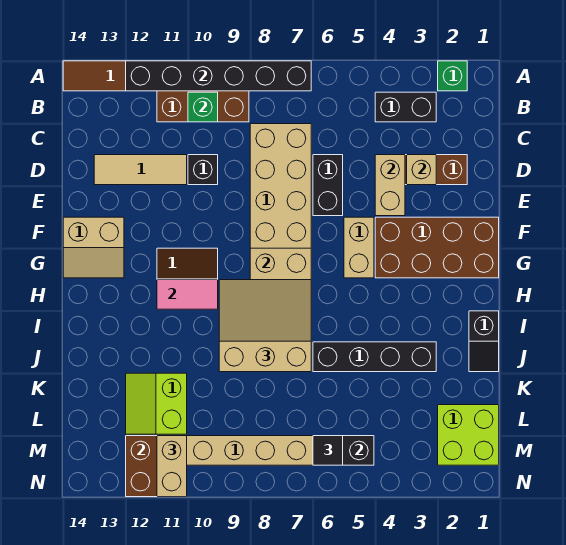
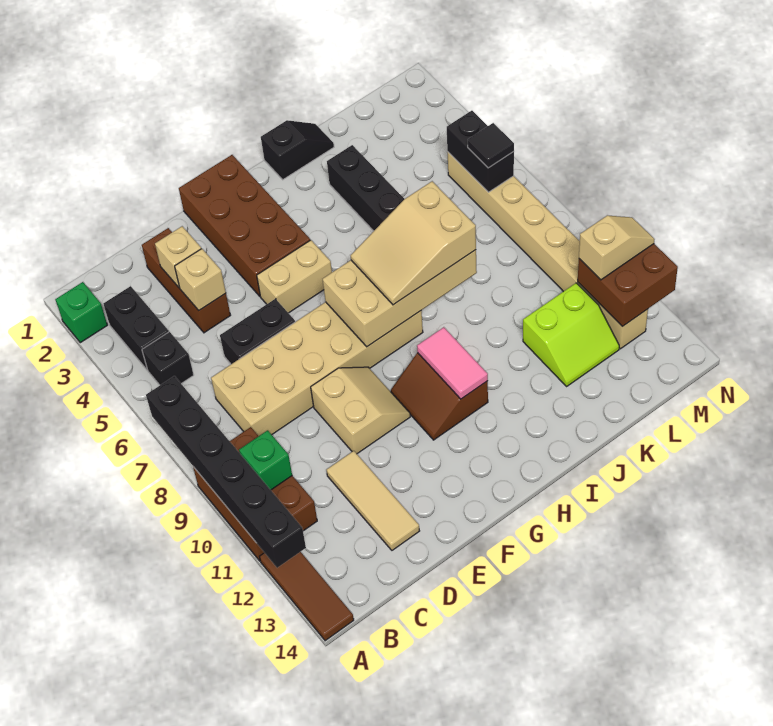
tan brick D4:E4 level 2 -> tan brick D4 level 2
black brick D10 level 1 -> black brick B5 level 1
tan slope F13:G14 level 1 top F -> tan slope E9:F10 level 1 top E
tan slope H7:J9 level 3 top J -> tan slope H7:J8 level 3 top J
lime brick L1:M2 level 1 -> none
tan brick M11:N11 level 3 -> tan slope M11:N11 level 3 top M

